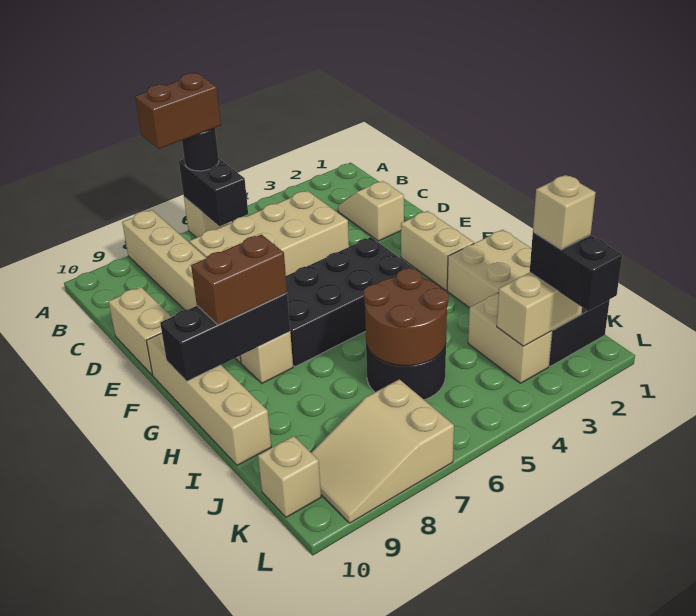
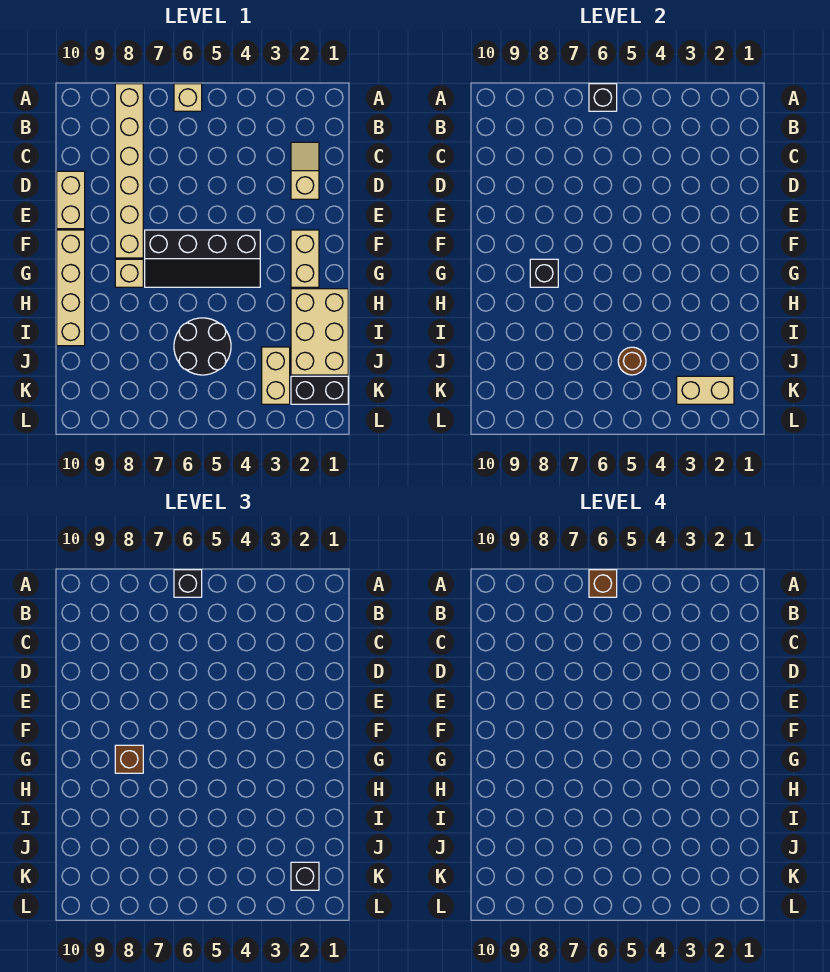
black brick A6:B6 level 2 -> black brick A6 level 2
black round brick A6 level 3 -> black brick A6 level 3
brown brick A6:A7 level 4 -> brown brick A6 level 4
tan brick C4:D7 level 1 -> none
black brick F4:G7 level 1 -> black slope F4:G7 level 1 top F
black brick G8:G10 level 2 -> black brick G8 level 2
brown brick G8:G9 level 3 -> brown brick G8 level 3
brown round brick I5:J6 level 2 -> brown round brick J5 level 2
black brick K2:L2 level 3 -> black brick K2 level 3
tan brick K2 level 4 -> none
tan slope K7:L9 level 1 top 7 -> none
tan brick K10 level 1 -> none

